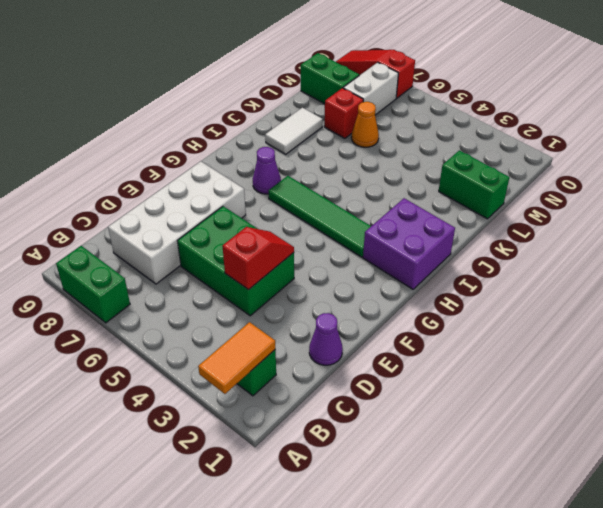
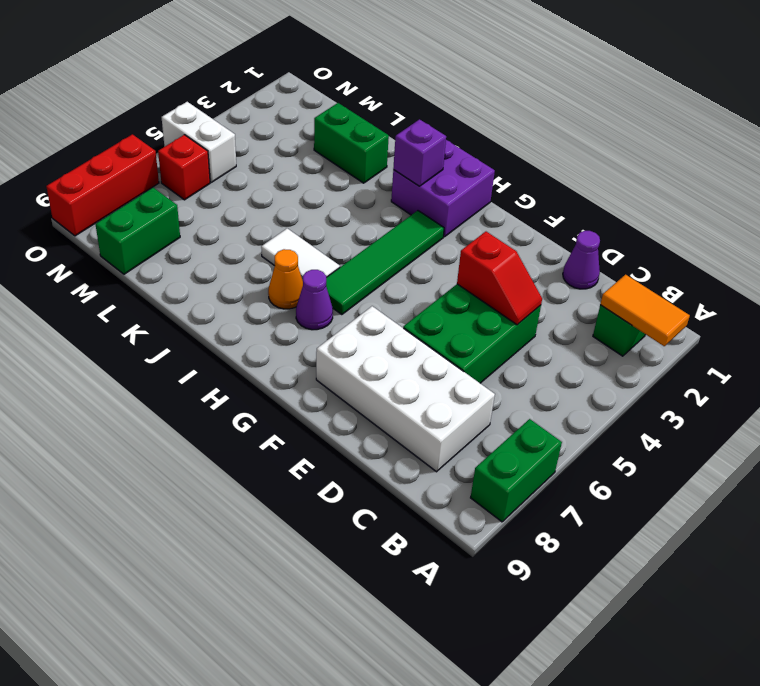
red slope D4:E4 level 2 top D -> red slope D4:E4 level 2 top E
none -> purple brick I2 level 2
white tile J8:K8 level 1 -> white tile I6:J6 level 1
green brick L1:L2 level 1 -> green brick K2:L2 level 1
orange cone L6 level 1 -> orange cone I7 level 1
red brick L7 level 1 -> red brick N6 level 1
white brick M7:N7 level 1 -> white brick N5:O5 level 1
red slope O7:O9 level 1 top 7 -> red brick O7:O9 level 1

